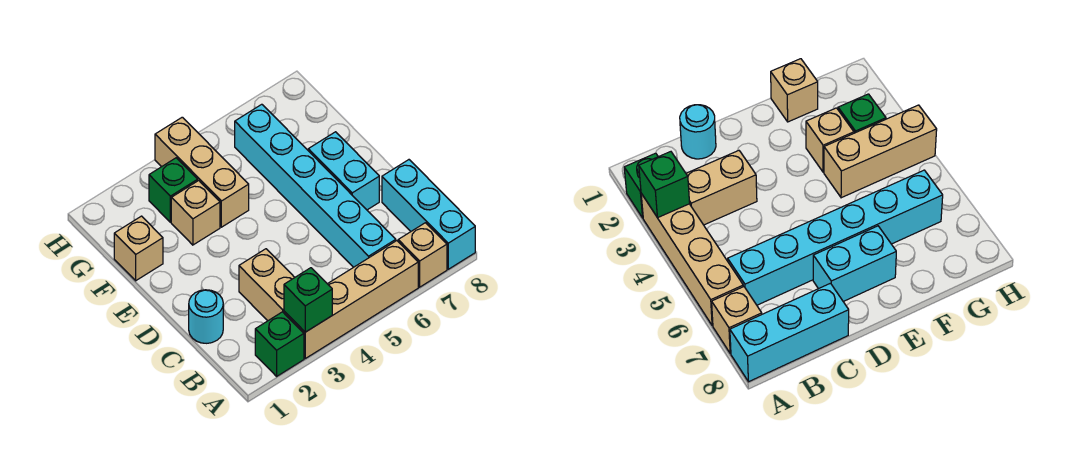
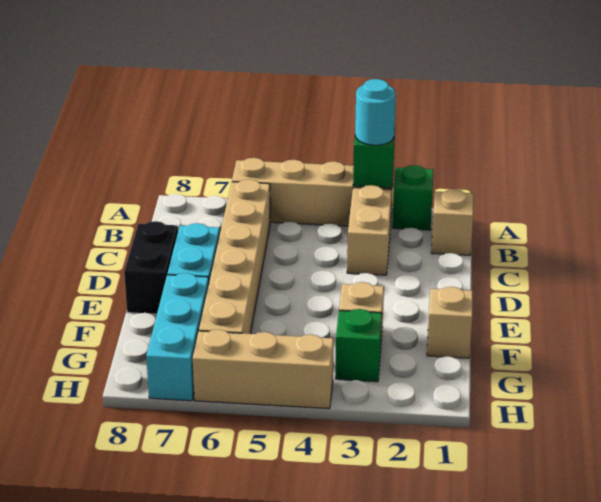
tan brick A7 level 1 -> tan brick B1 level 1
cyan brick A8:C8 level 1 -> cyan brick F7:H7 level 1
cyan brick B6:G6 level 1 -> tan brick B6:G6 level 1
cyan round brick C1 level 1 -> cyan round brick A3 level 3
none -> black brick D8:E8 level 1
tan brick F4:H4 level 1 -> tan brick H4:H6 level 1

